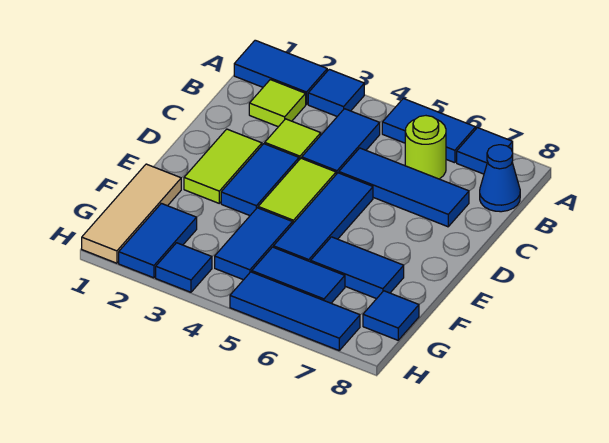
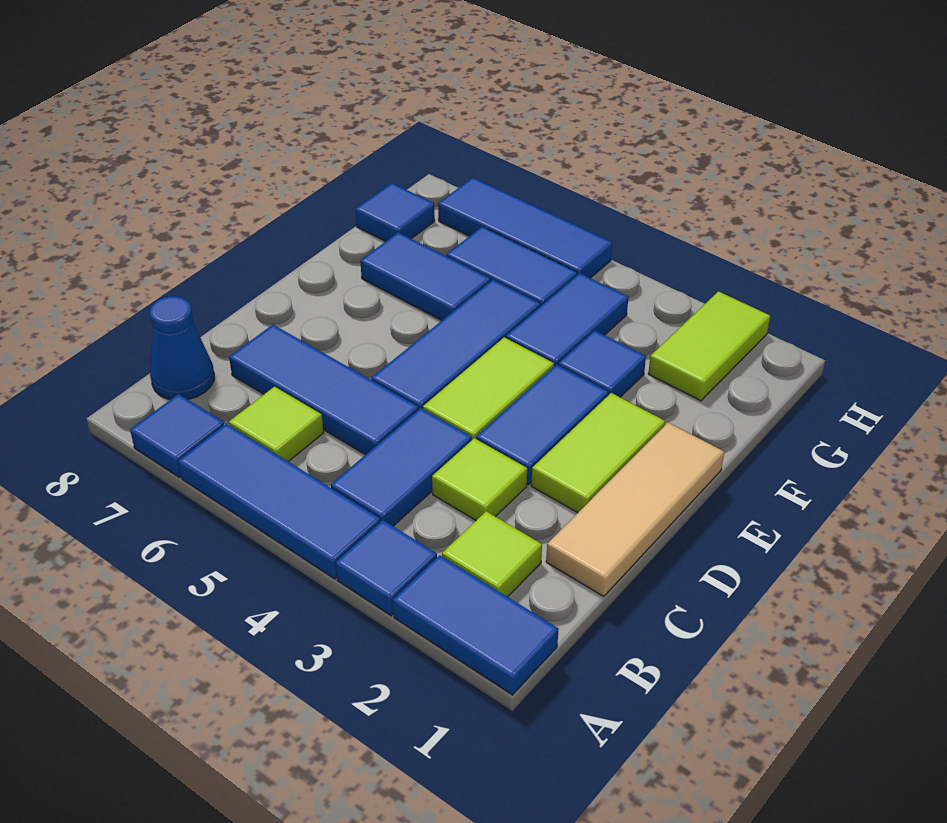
blue tile A5:A6 level 1 -> blue tile A4:A6 level 1
lime round brick B6 level 1 -> lime tile B6 level 1
tan tile F1:H1 level 1 -> tan tile C1:E1 level 1
blue tile G2:H2 level 1 -> lime tile G2:H2 level 1
blue tile H3 level 1 -> blue tile F3 level 1

